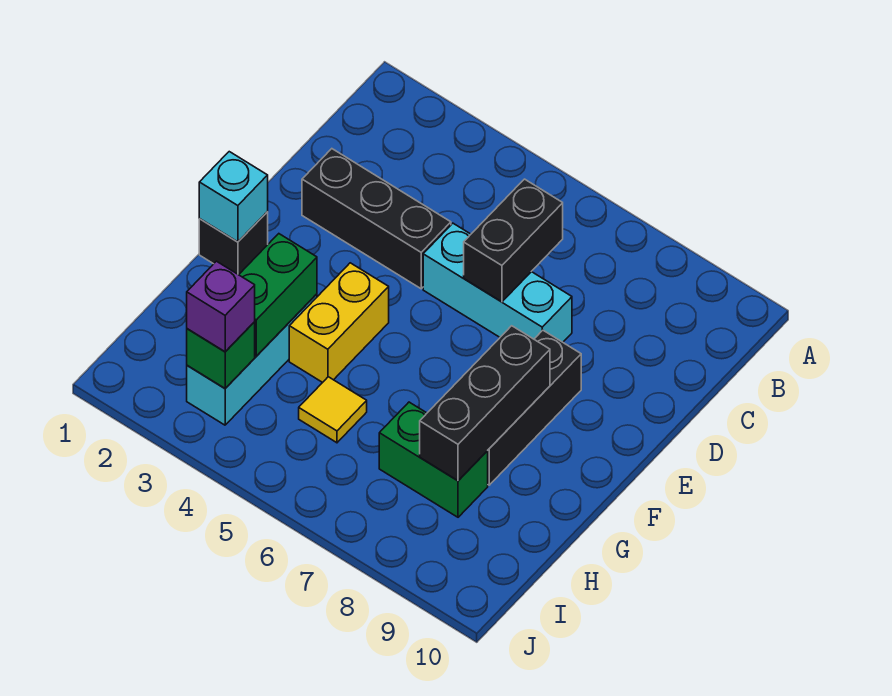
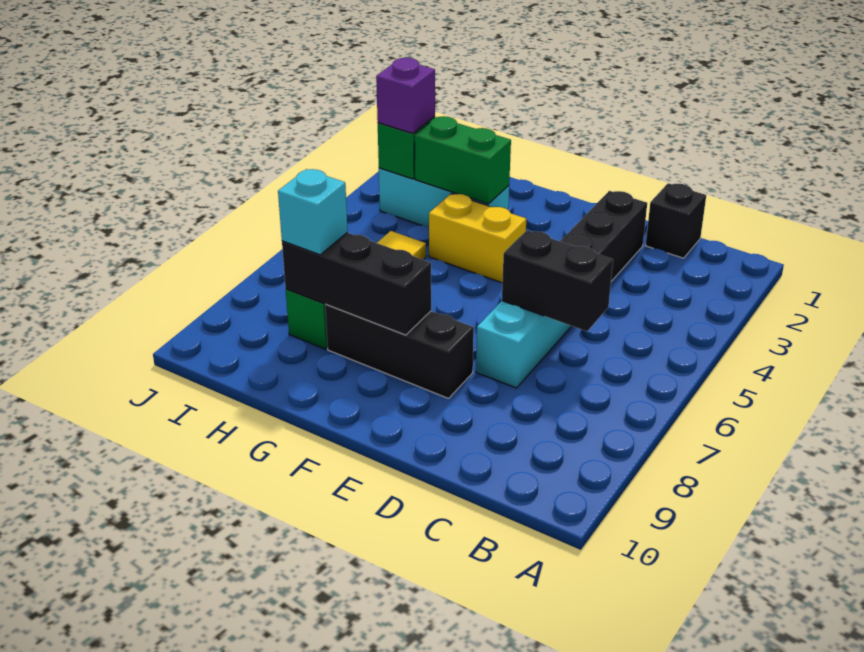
black brick F1 level 1 -> black brick C1 level 1
cyan brick F1 level 2 -> cyan brick H8 level 3

